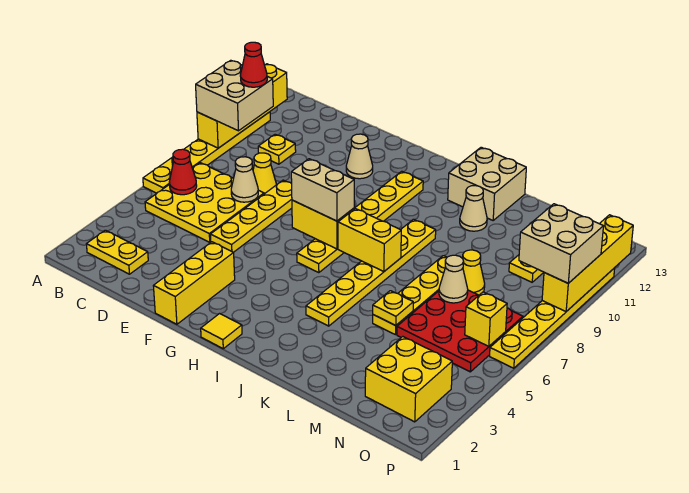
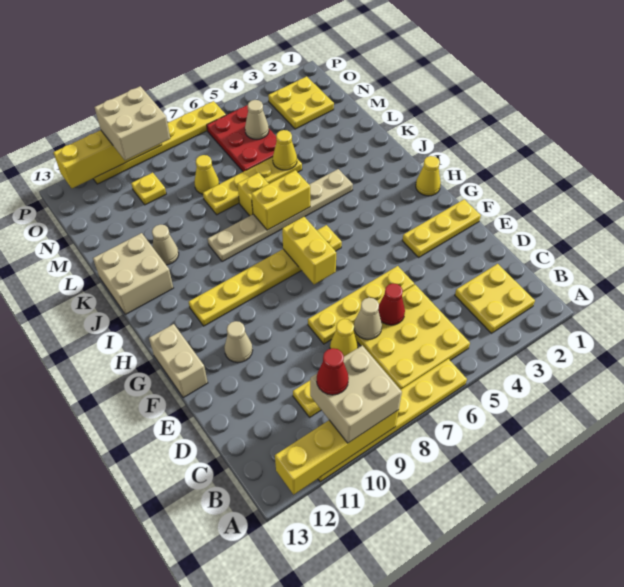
yellow plate B2:C2 level 1 -> yellow plate B2:C3 level 1
red cone B6 level 2 -> red cone D6 level 2
yellow brick F1:F3 level 1 -> yellow plate F1:F3 level 1
tan brick G7:H7 level 3 -> tan brick F13:G13 level 1
yellow tile H1 level 1 -> yellow cone H1 level 1
yellow brick I7:J7 level 2 -> yellow brick J6:J7 level 2
yellow plate J4:J9 level 1 -> tan plate J4:J9 level 1
yellow plate L5 level 2 -> yellow cone L5 level 2
red plate M5:O7 level 1 -> red plate M5:O6 level 1
tan cone M7 level 2 -> tan cone N5 level 2
yellow brick N2:O3 level 1 -> yellow plate N2:O3 level 1
yellow brick O6 level 2 -> yellow brick K7 level 1

